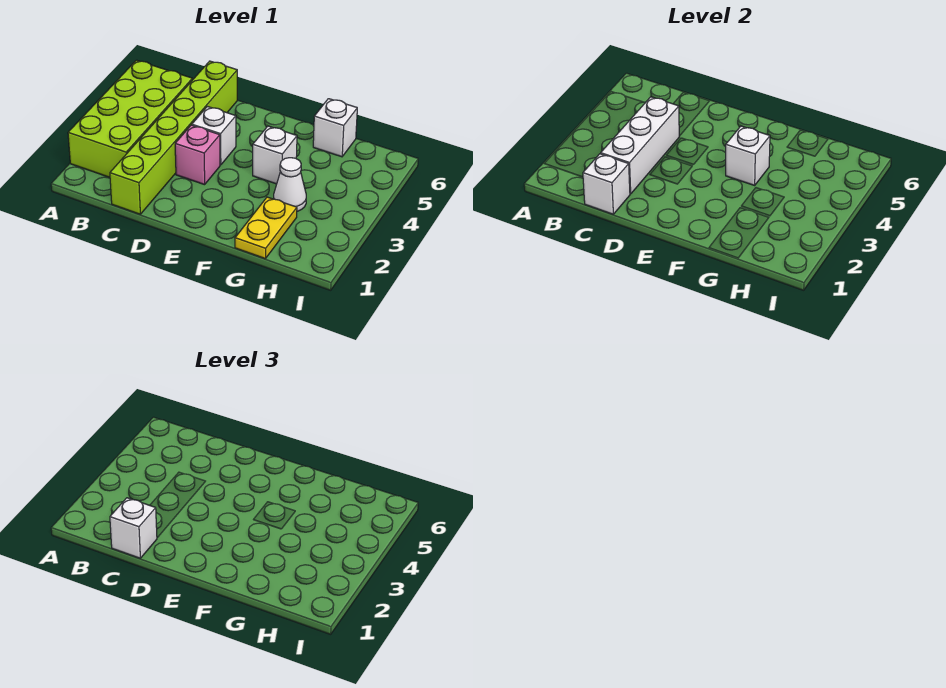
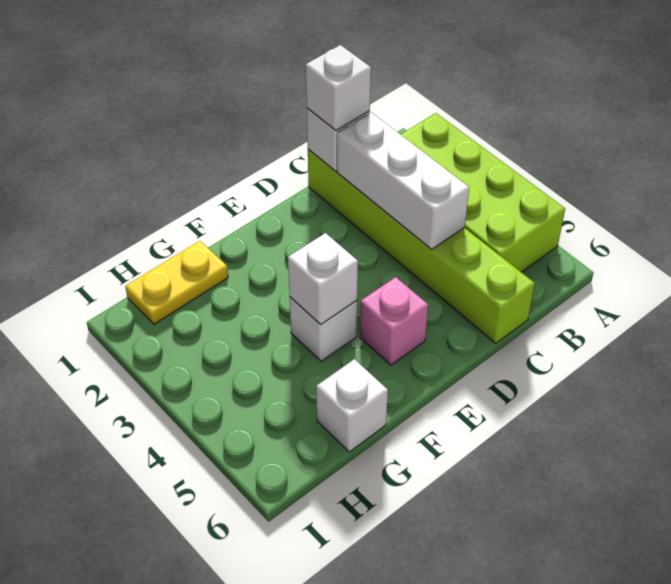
pink brick D3 level 1 -> pink brick E5 level 1
white brick D4 level 1 -> none
yellow plate G1:G2 level 1 -> yellow plate G1:H1 level 1
white cone G3 level 1 -> none

